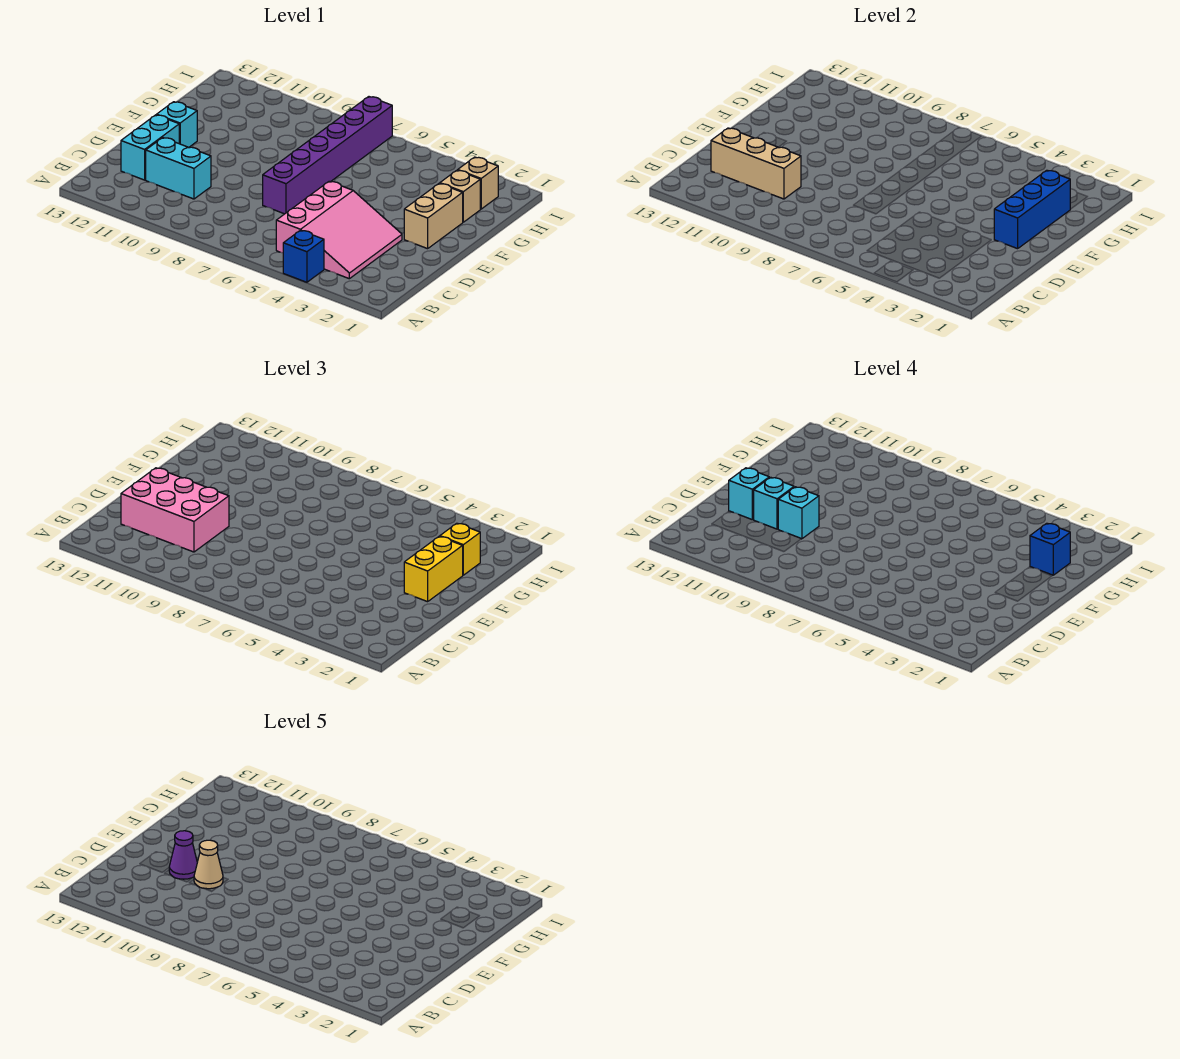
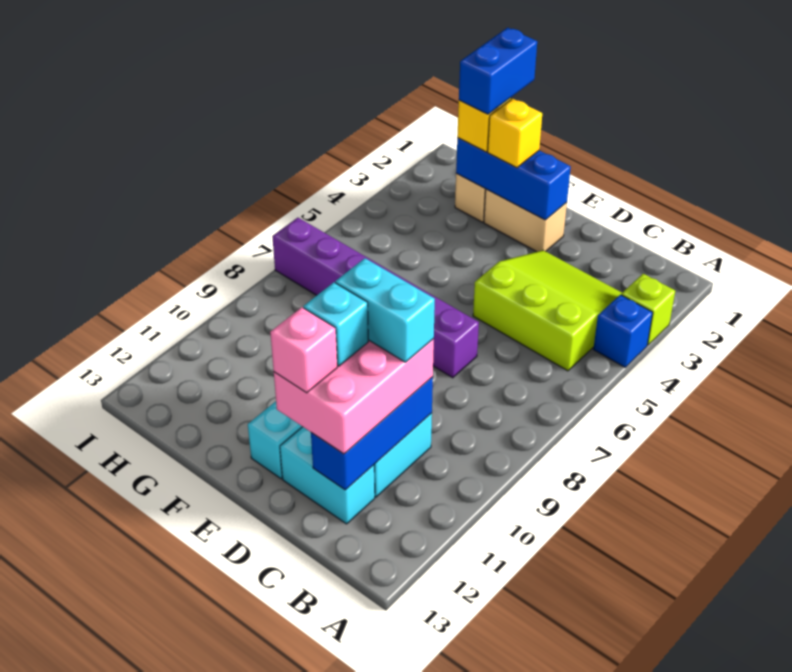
none -> lime brick A3 level 1
pink slope B3:D5 level 1 top 5 -> lime slope B3:D5 level 1 top 5
tan brick C10:C12 level 2 -> blue brick C10:C12 level 2
cyan brick D10 level 4 -> cyan brick C10:D10 level 4
tan cone D10 level 5 -> none
purple cone D11 level 5 -> none
cyan brick D12 level 4 -> pink brick D12 level 4
yellow brick E2:F2 level 3 -> yellow brick F2 level 3
blue brick G2 level 4 -> blue brick G1:G2 level 4
tan brick H2 level 1 -> none

